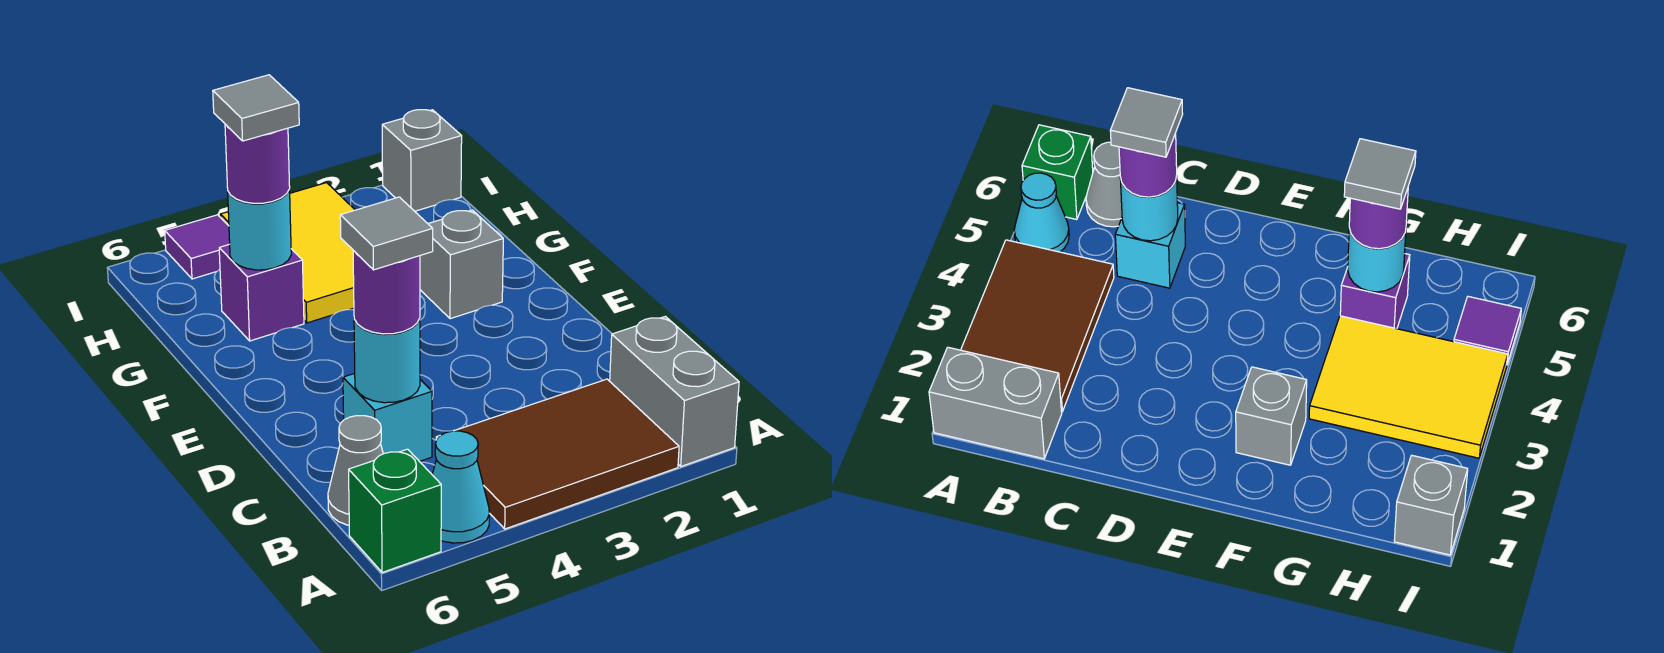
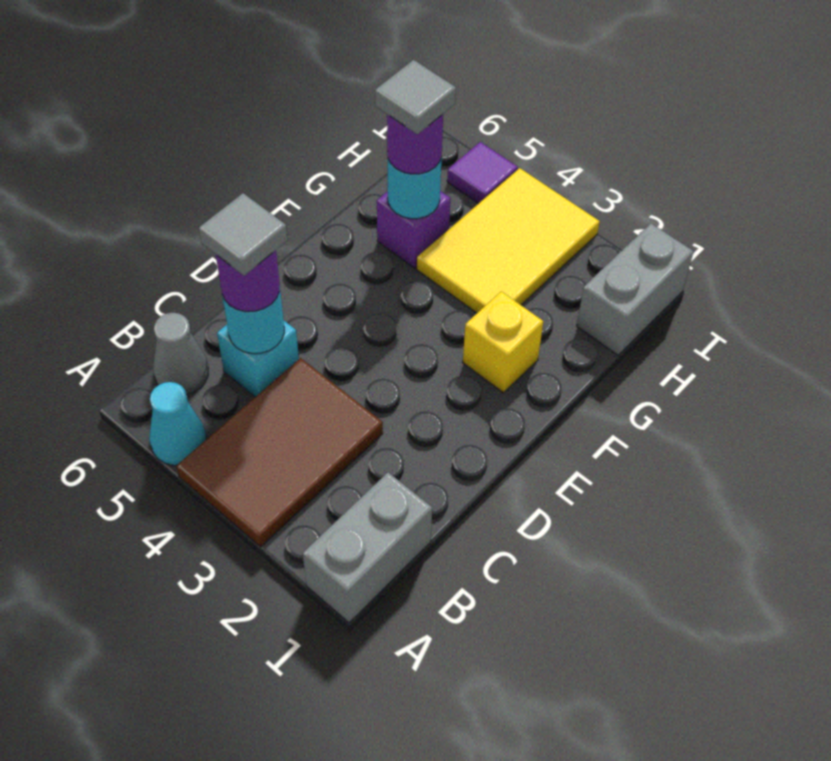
brown tile A2:B4 level 1 -> brown tile A3:C4 level 1
green brick A6 level 1 -> none
grey brick F2 level 1 -> yellow brick F2 level 1
grey brick I1 level 1 -> grey brick H1:I1 level 1

